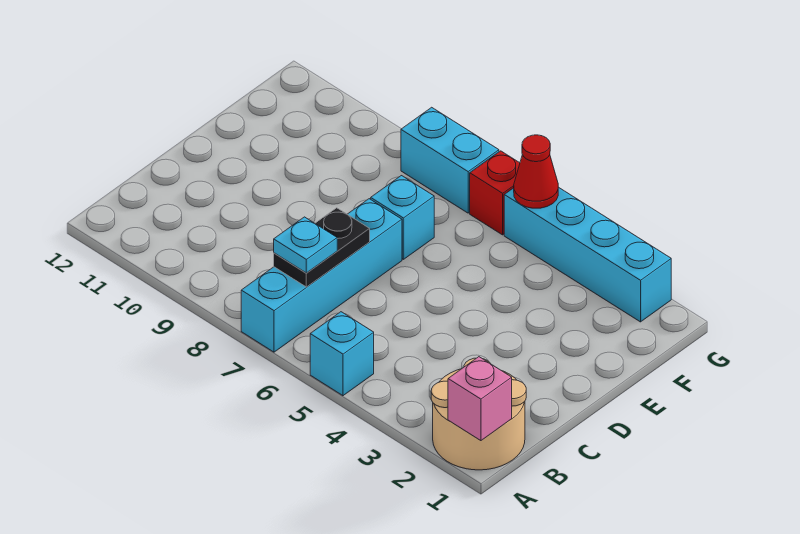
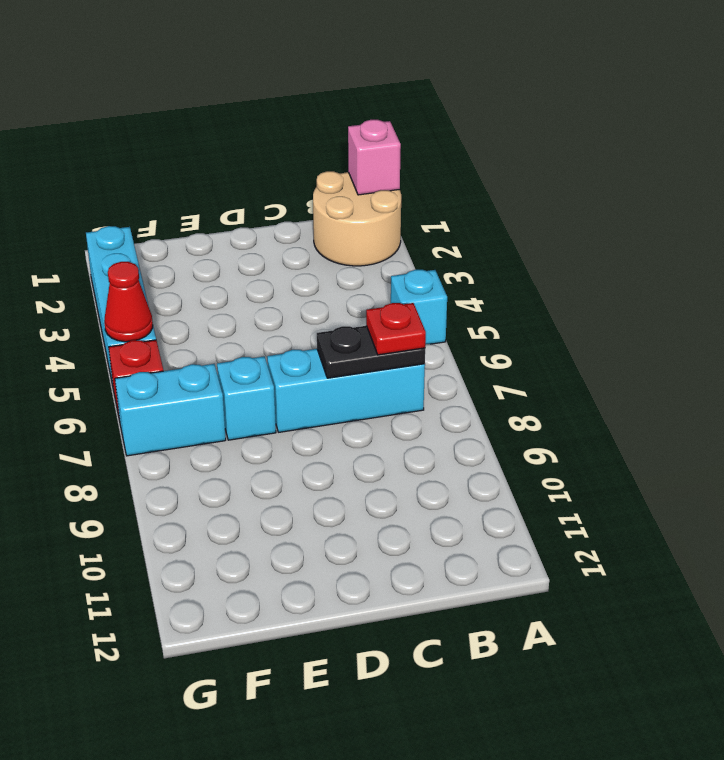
cyan brick A7:D7 level 1 -> cyan brick B7:D7 level 1
cyan plate B7 level 3 -> red plate B7 level 3
cyan brick G7:G8 level 1 -> cyan brick F7:G7 level 1

